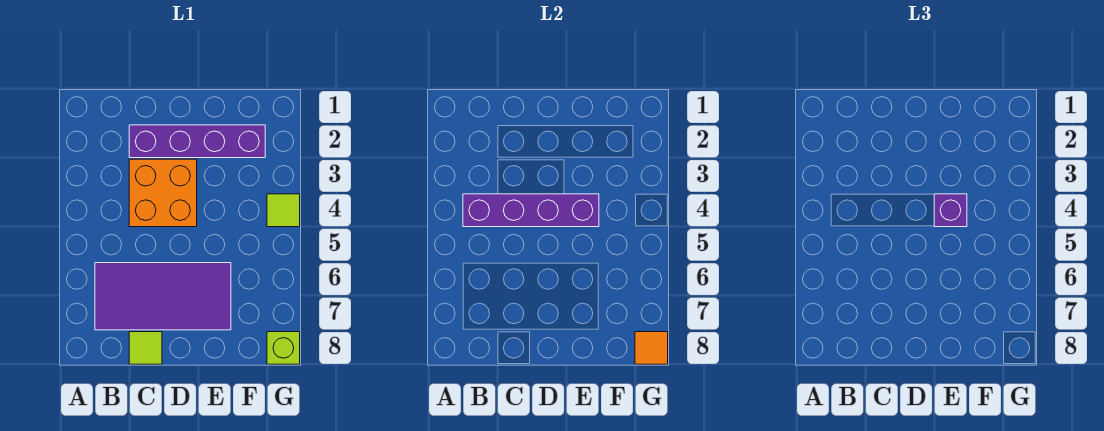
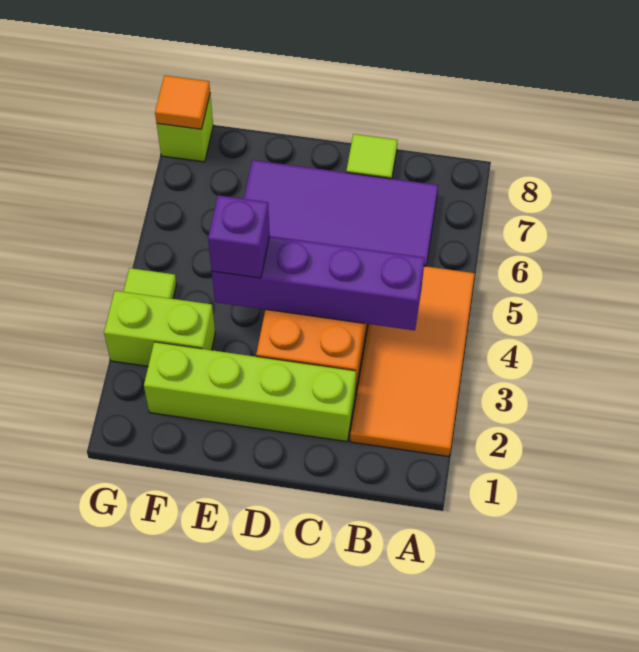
none -> orange tile A2:B5 level 1
purple brick C2:F2 level 1 -> lime brick C2:F2 level 1
none -> lime brick F3:G3 level 1

